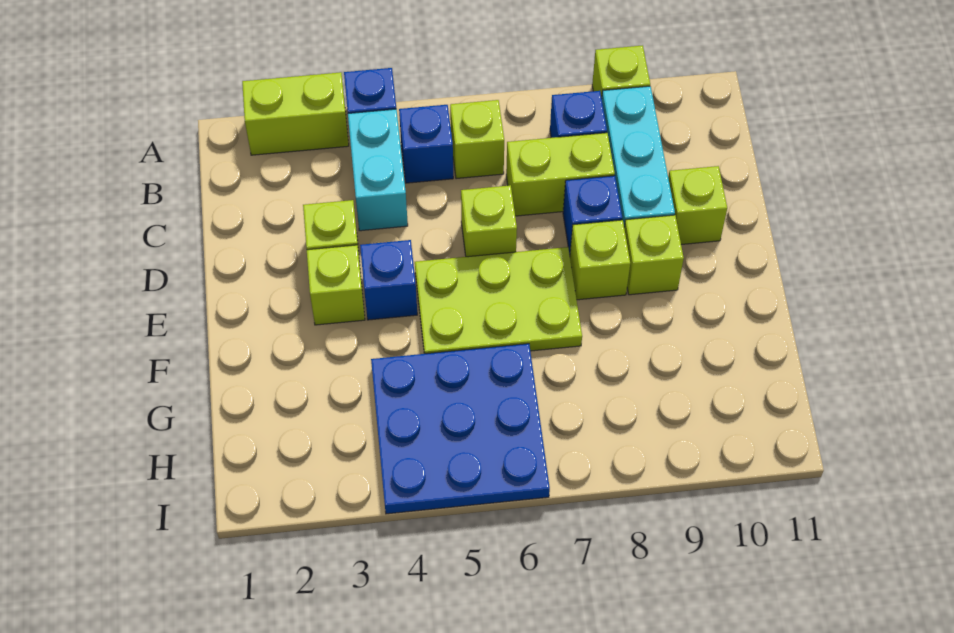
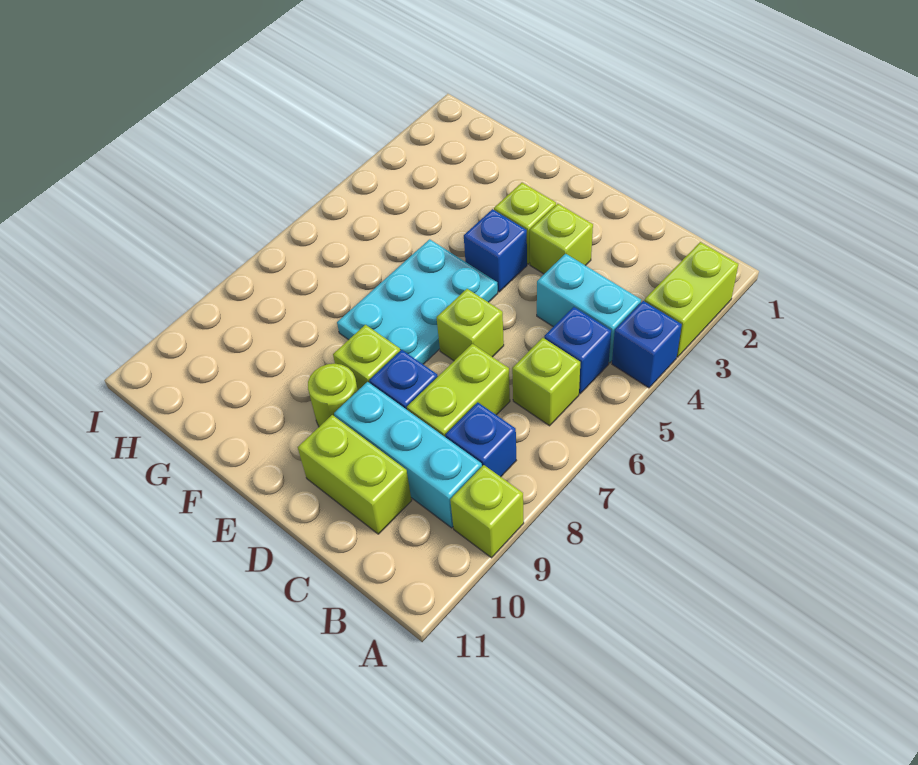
lime brick D10 level 1 -> lime brick C10:D10 level 1
lime plate E5:F7 level 1 -> cyan plate E5:F7 level 1
lime brick E9 level 1 -> lime round brick E9 level 1
blue plate G4:I6 level 1 -> none

